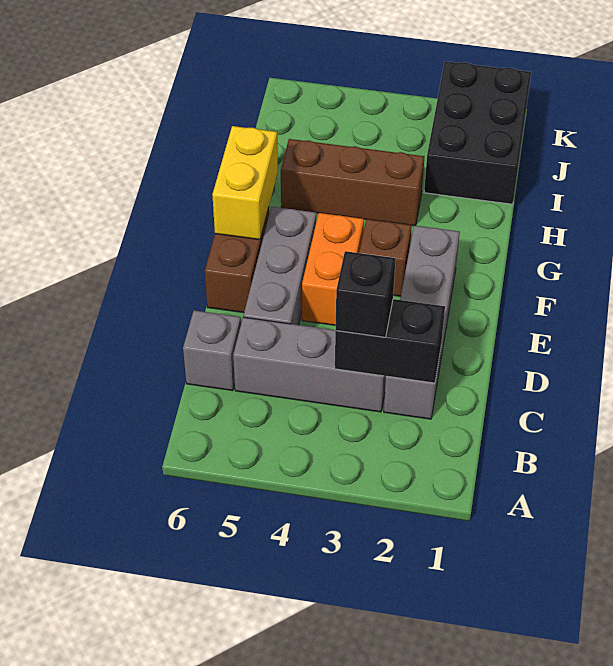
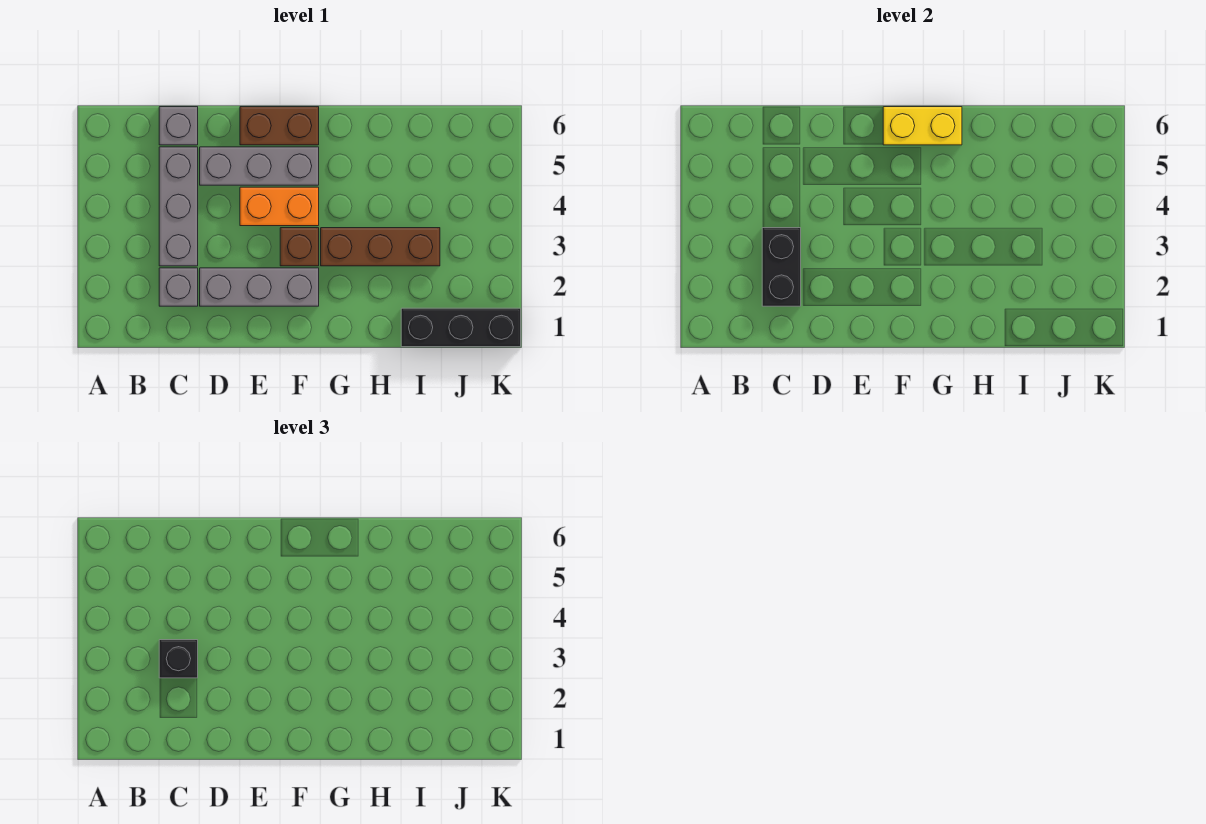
brown brick H3:H5 level 1 -> brown brick G3:I3 level 1
black brick I1:K2 level 1 -> black brick I1:K1 level 1

